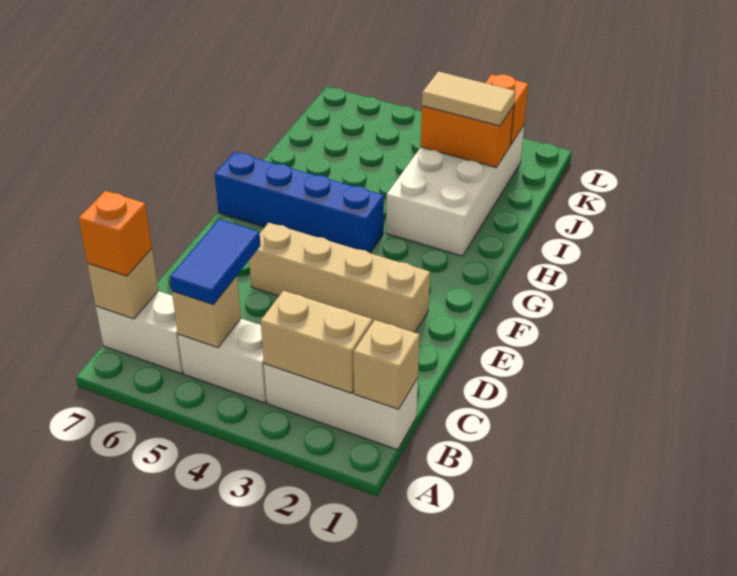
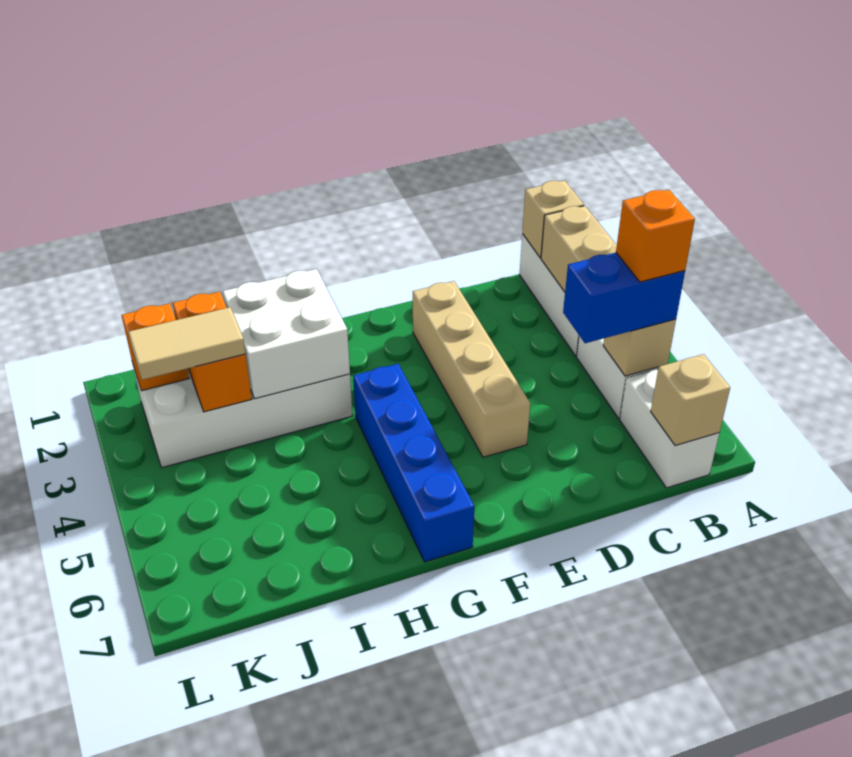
blue tile B5:C5 level 3 -> blue brick B5:C5 level 3
orange brick B7 level 3 -> orange brick B5 level 4
none -> white brick H2:I3 level 2
tan tile J2:J3 level 3 -> tan tile J3:K3 level 3

